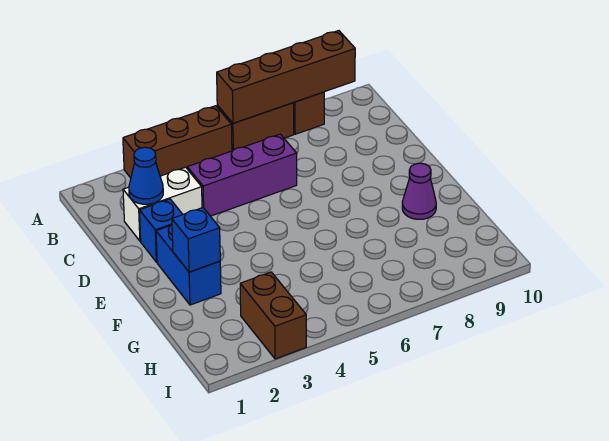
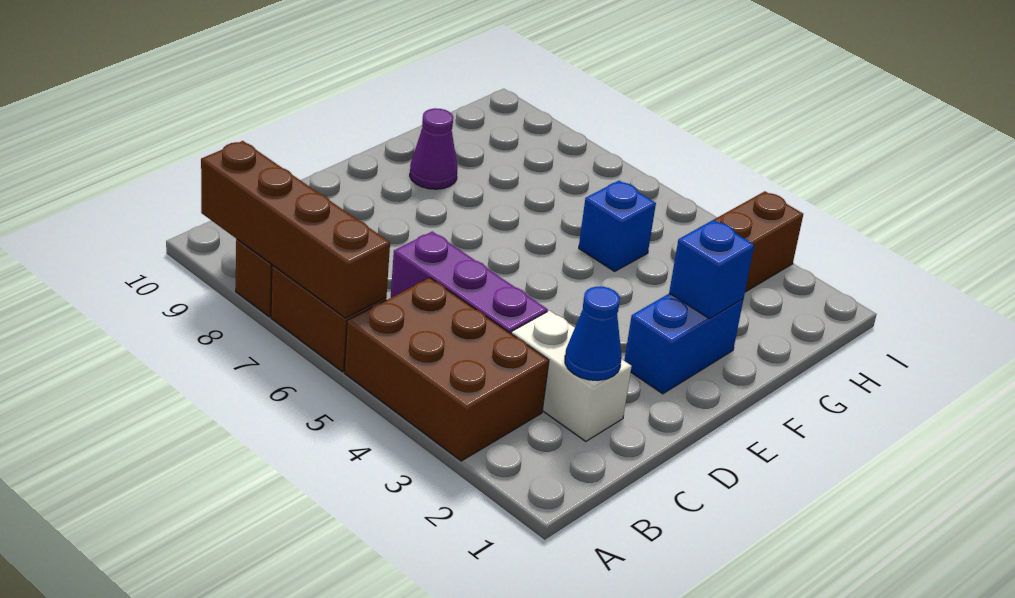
brown brick A3:A5 level 1 -> brown brick A3:B5 level 1
blue brick D2 level 1 -> blue brick G5 level 1

